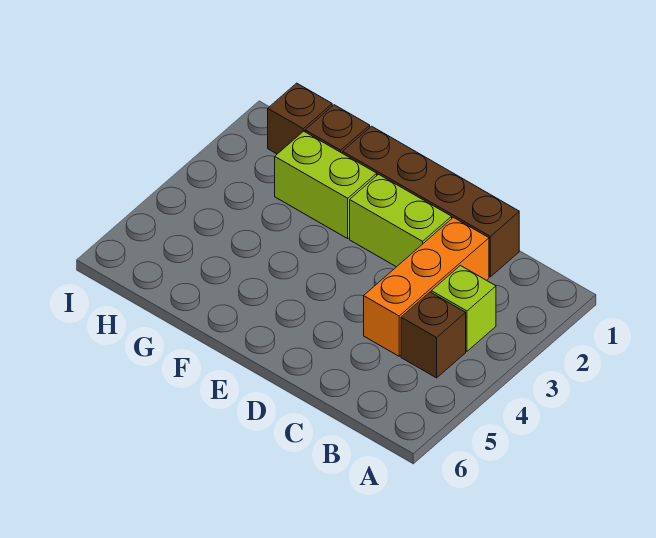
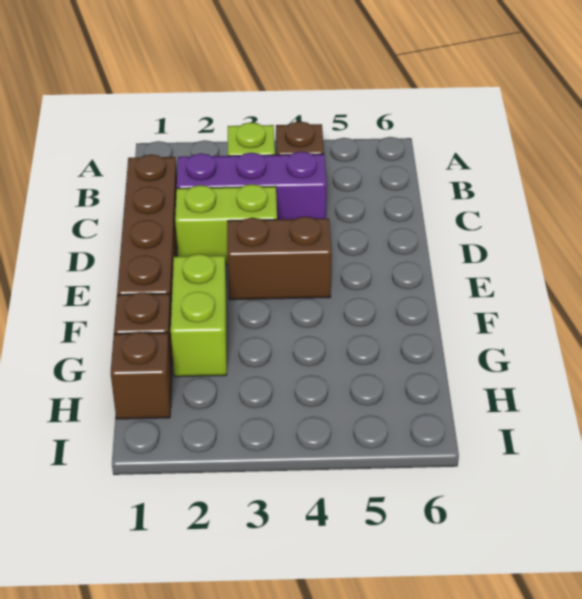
orange brick C2:C4 level 1 -> purple brick C2:C4 level 1
lime brick D2:E2 level 1 -> lime brick D2:D3 level 1
none -> brown brick E3:E4 level 1

